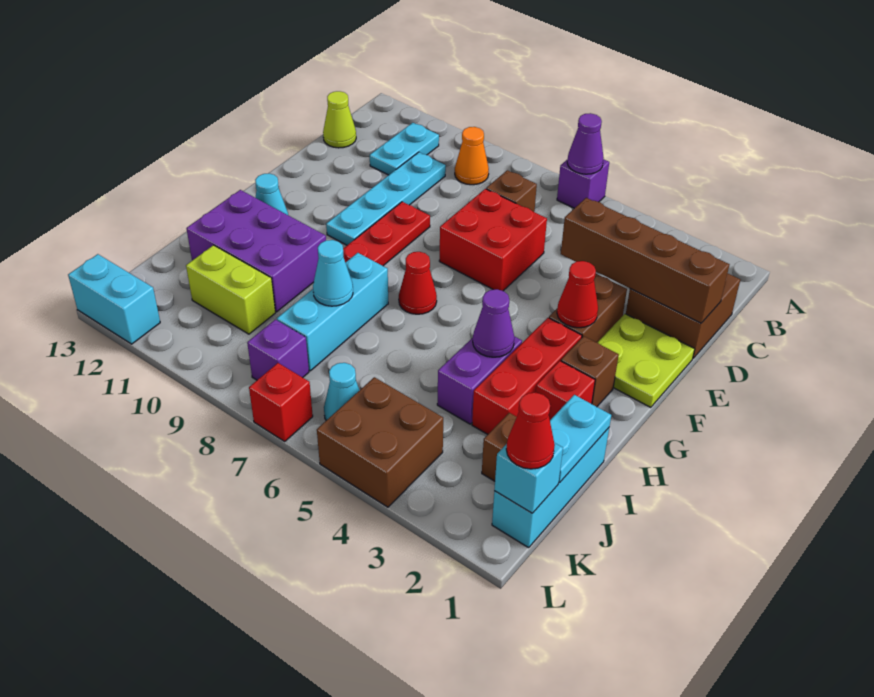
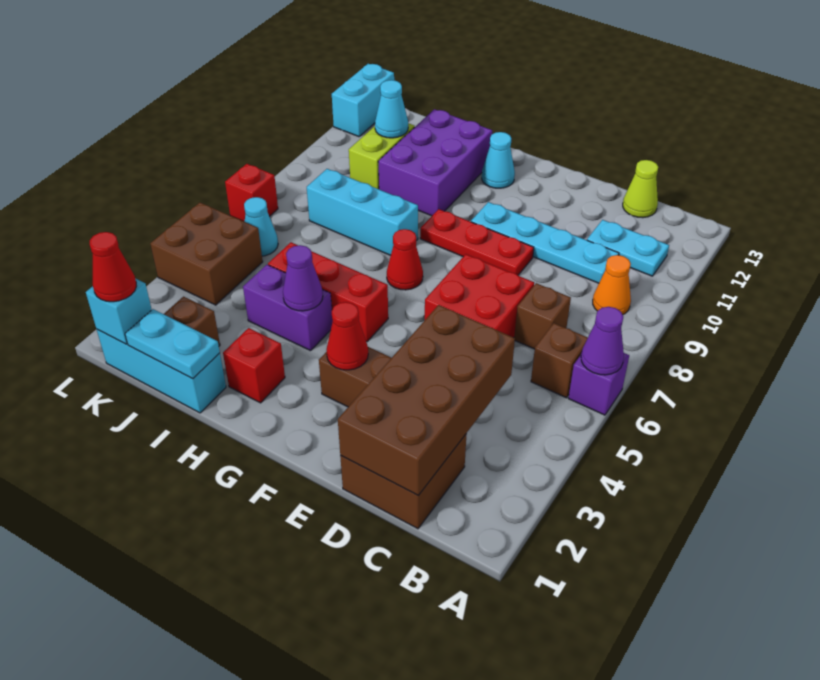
brown brick D1:D4 level 2 -> brown brick C1:D4 level 2
lime plate E1:F2 level 1 -> none
brown brick G2 level 1 -> brown brick B6 level 1
red brick G3:I3 level 1 -> red brick G5:I5 level 1
cyan cone I8 level 2 -> cyan cone J11 level 2
purple brick K8 level 1 -> none

